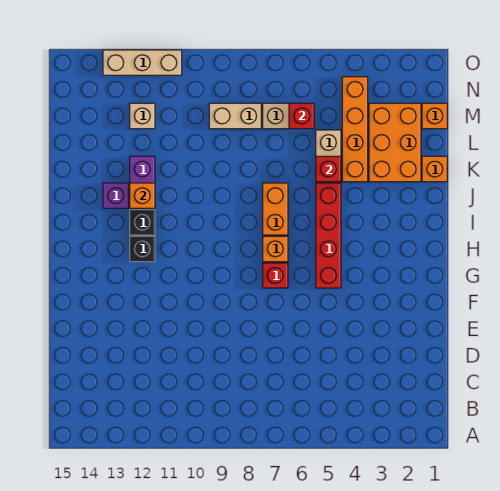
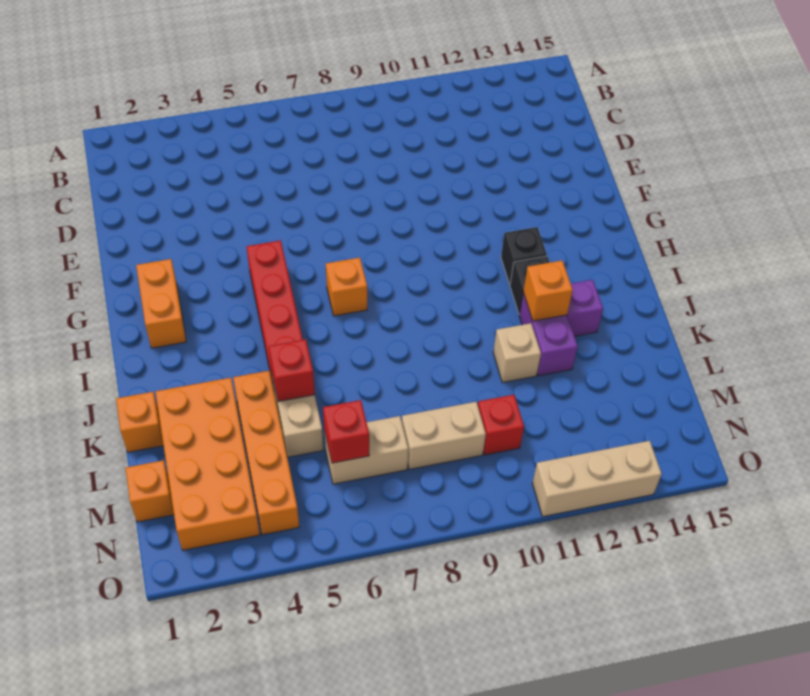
red brick G7 level 1 -> red brick M10 level 1
orange brick I7:J7 level 1 -> orange brick G2:H2 level 1
orange brick K2:M3 level 1 -> orange brick K2:N3 level 1
tan brick M12 level 1 -> tan brick K11 level 1

